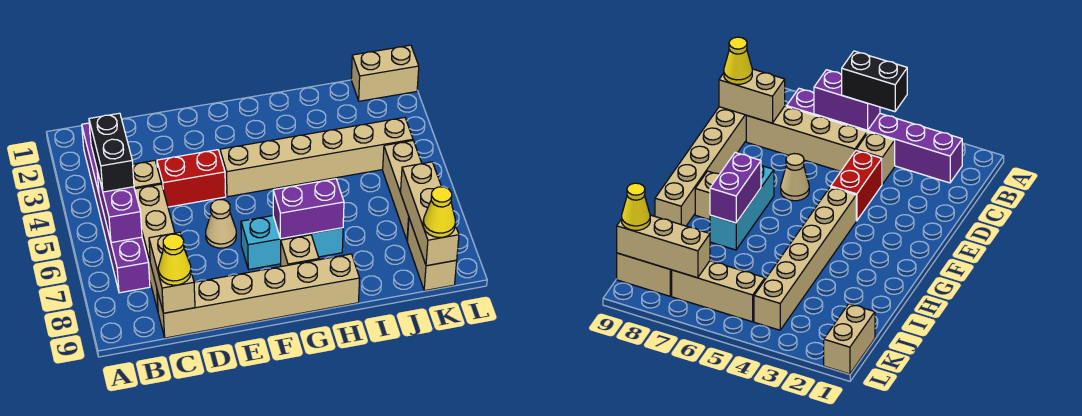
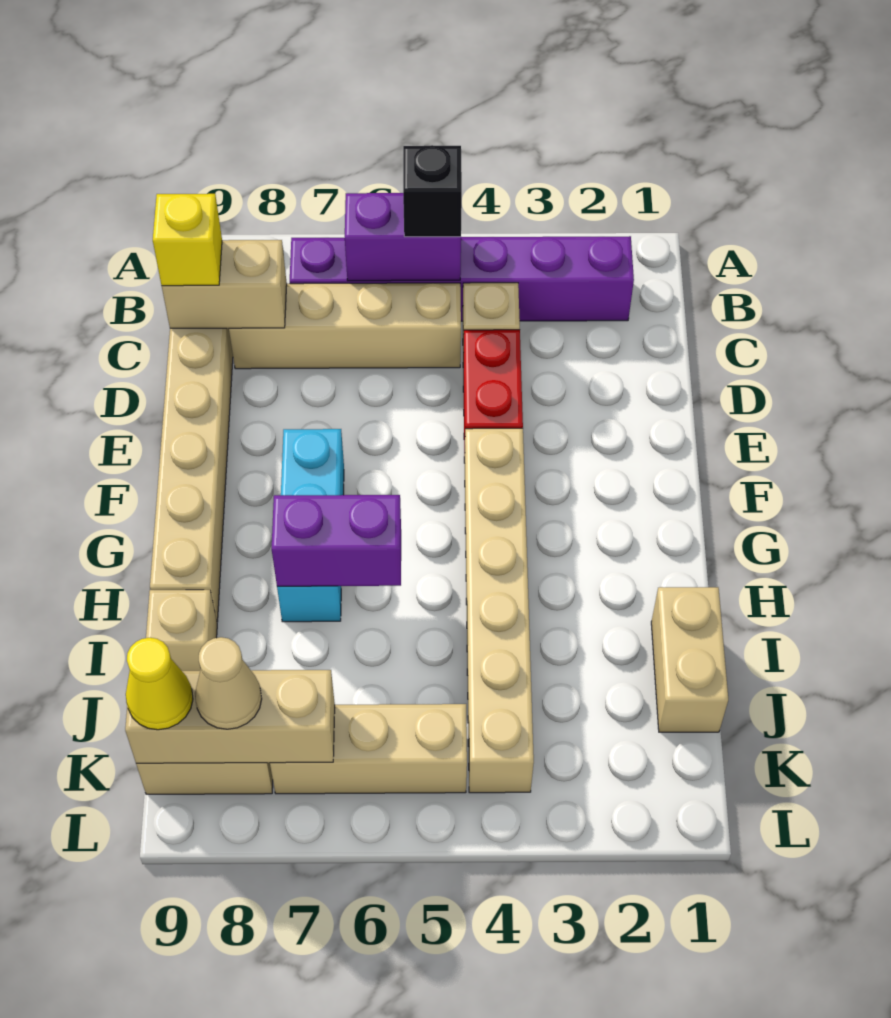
black brick B4:B5 level 3 -> black brick B5 level 3
yellow cone C9 level 3 -> yellow brick C9 level 3
tan cone E6 level 1 -> tan cone K8 level 3
purple brick G7:H7 level 2 -> purple brick H6:H7 level 2
tan brick G8 level 1 -> tan brick I9 level 1
tan brick K1:L1 level 1 -> tan brick I1:J1 level 1

